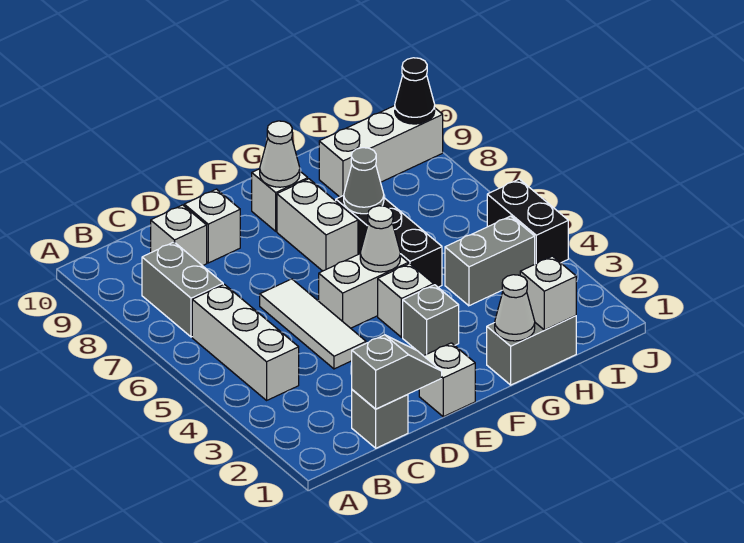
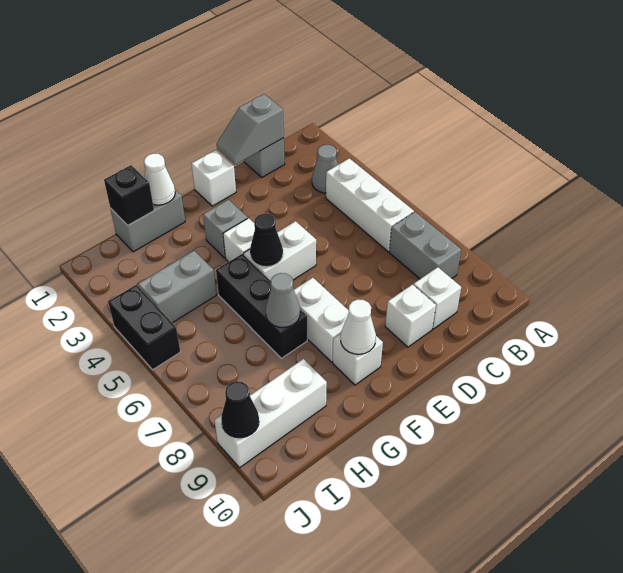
none -> grey cone B3 level 1
white tile D4:D6 level 1 -> none
white cone F5 level 2 -> black cone F5 level 2
white brick H1 level 2 -> black brick H1 level 2

